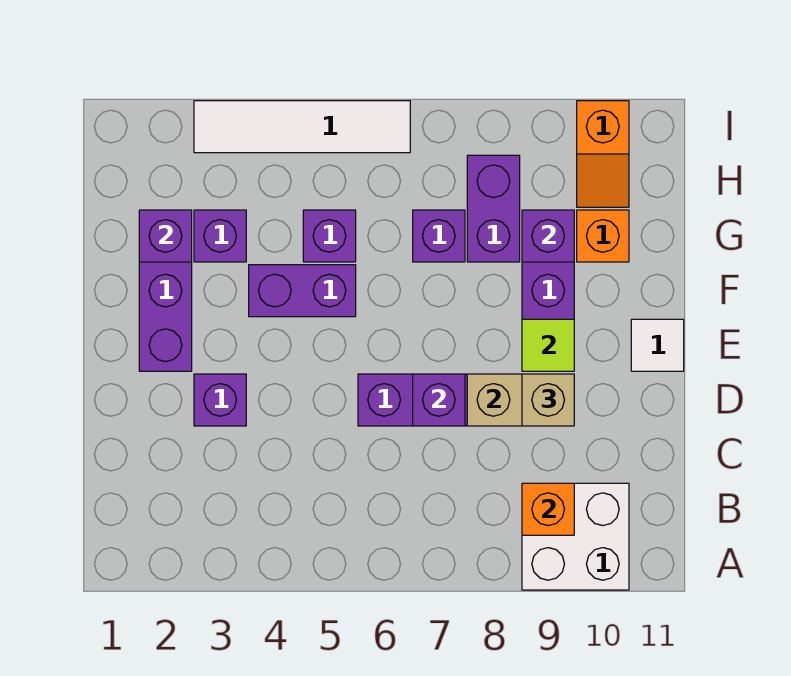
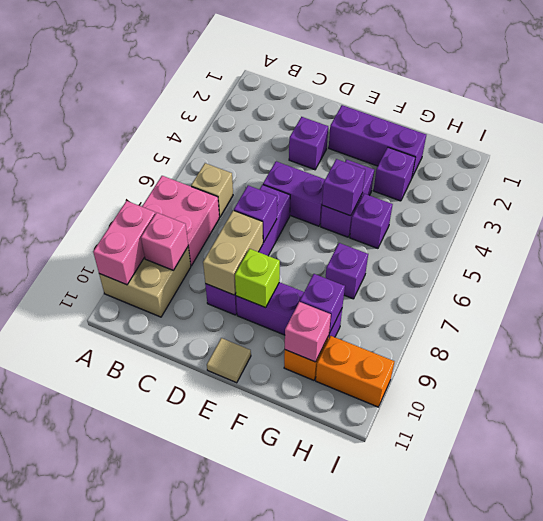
none -> pink brick A7:B8 level 1
white brick A9:B10 level 1 -> tan brick A9:B10 level 1
none -> pink brick A9:A10 level 2
orange brick B9 level 2 -> pink brick B9 level 2
tan brick D9 level 3 -> tan brick B6 level 1
lime tile E9 level 2 -> lime brick E9 level 2
white tile E11 level 1 -> tan tile E11 level 1
purple brick G2 level 2 -> purple brick F5 level 2
purple brick G8:H8 level 1 -> purple brick D5:E5 level 1
none -> pink brick G10 level 2
orange slope H10:I10 level 1 top I -> orange brick H10:I10 level 1
white tile I3:I6 level 1 -> none

